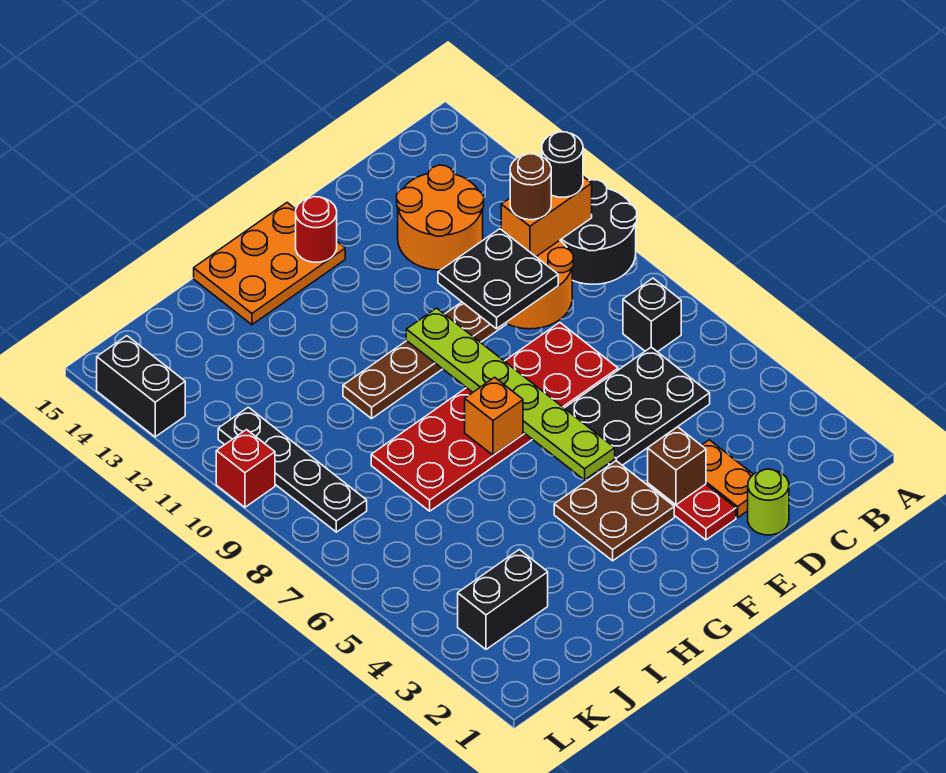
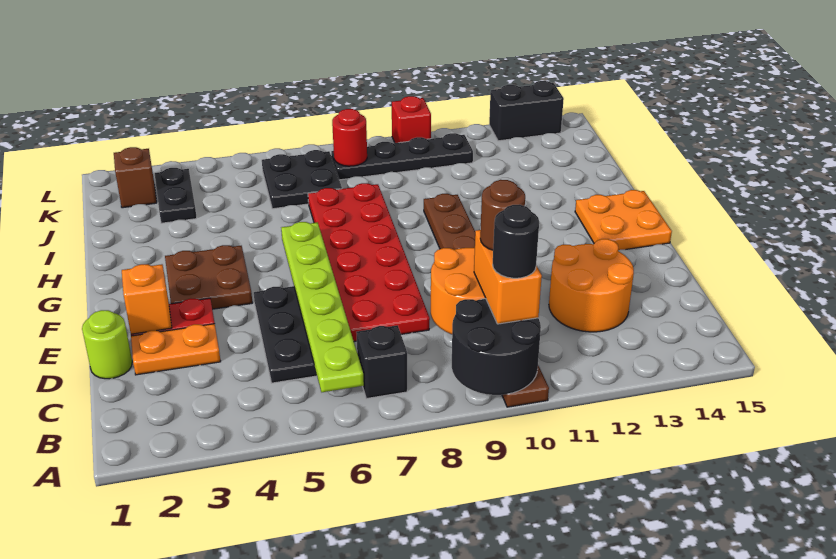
black plate D9:E10 level 3 -> black plate J6:K7 level 1
brown brick E3 level 2 -> brown brick K2 level 1
lime plate F5:F10 level 2 -> lime plate B6:G6 level 2
orange plate F14:H15 level 1 -> orange plate F14:G15 level 1
red round brick F14 level 2 -> red round brick K8 level 2
orange brick G7 level 2 -> orange brick E2 level 2
black brick J3:K3 level 1 -> black plate J3:K3 level 1

